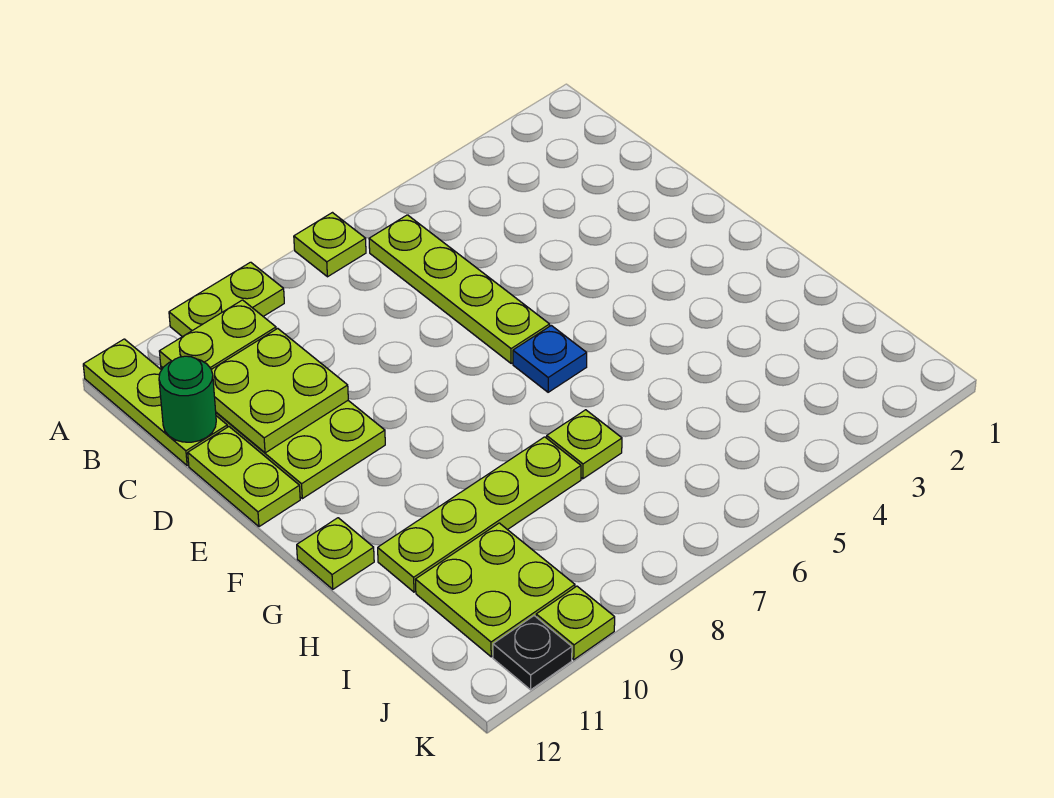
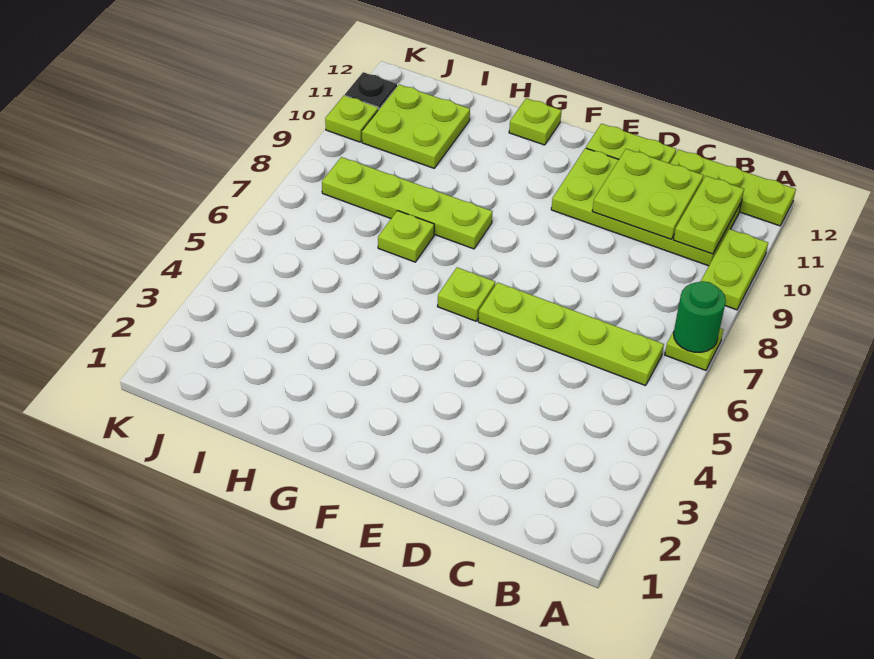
green round brick C12 level 2 -> green round brick A7 level 2
blue plate F6 level 1 -> lime plate F6 level 1
lime plate H8:H11 level 1 -> lime plate G8:J8 level 1

